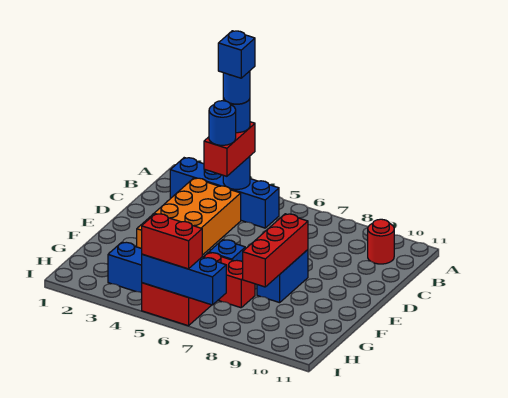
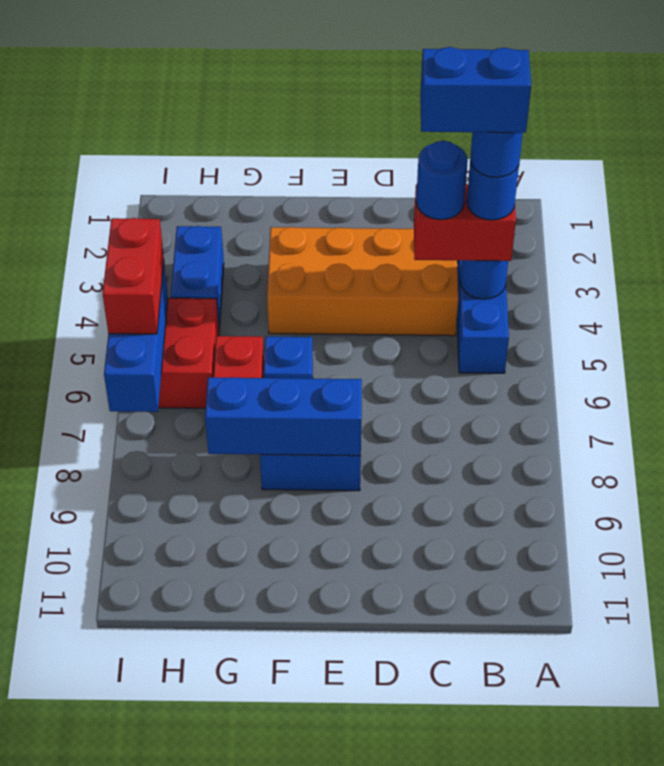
blue brick B4 level 6 -> blue brick B4:C4 level 6
red round brick B10 level 1 -> none
red brick E8:G8 level 2 -> blue brick E8:G8 level 2

